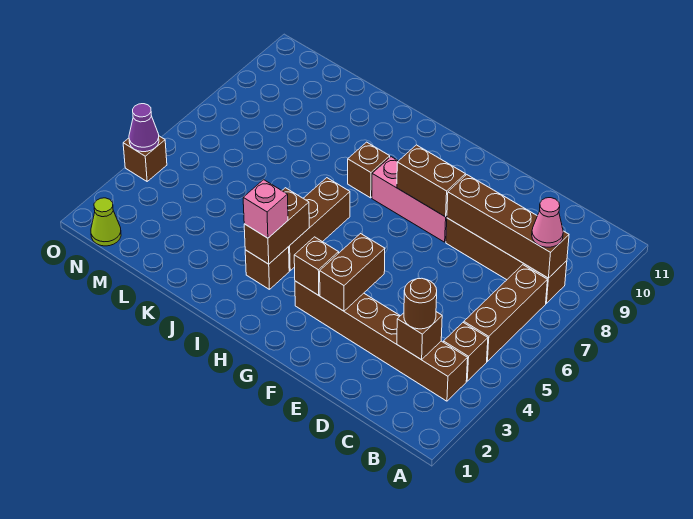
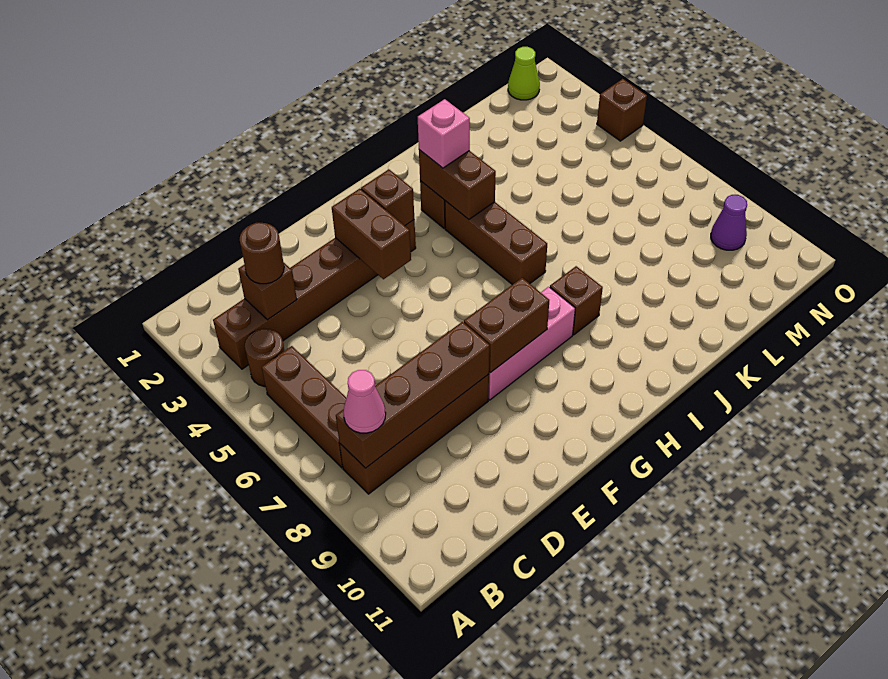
brown brick B4 level 1 -> brown round brick B4 level 1
purple cone O4 level 2 -> purple cone N9 level 1

